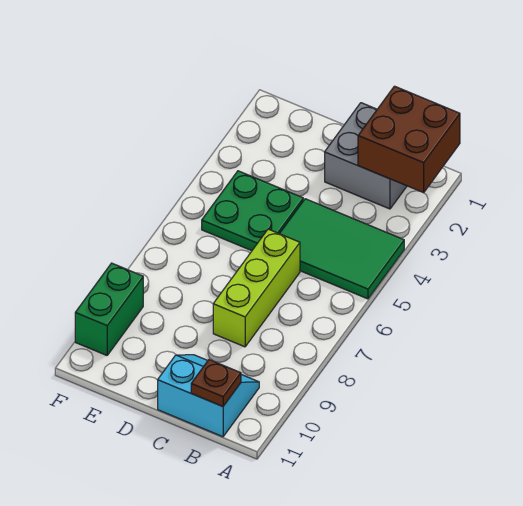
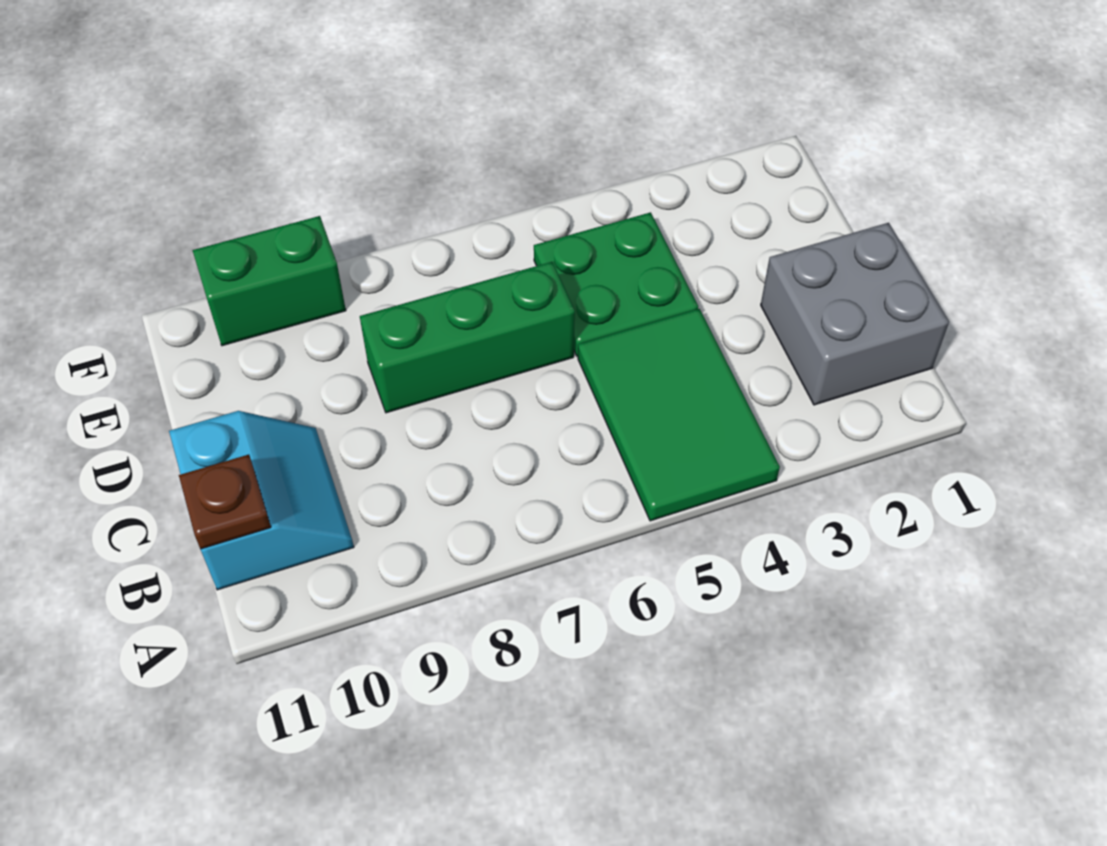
brown brick A1:B2 level 2 -> none
lime brick C6:C8 level 1 -> none
none -> green brick D6:D8 level 1

